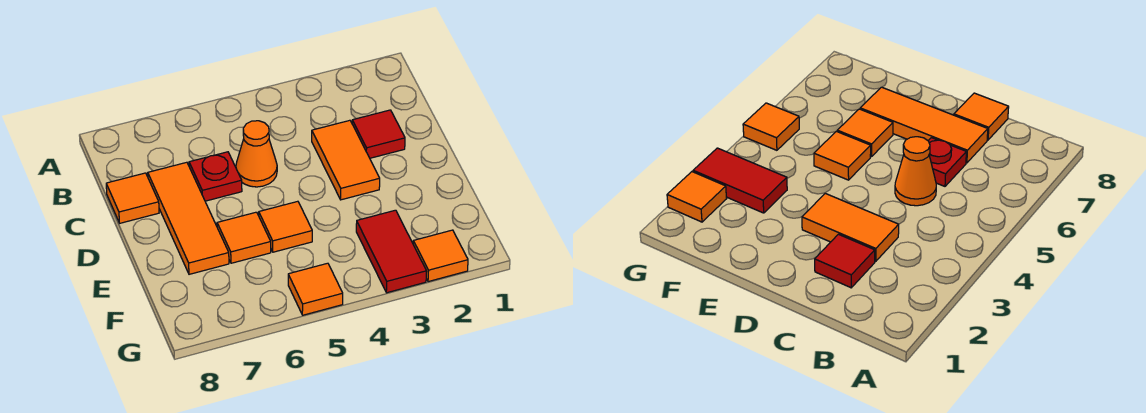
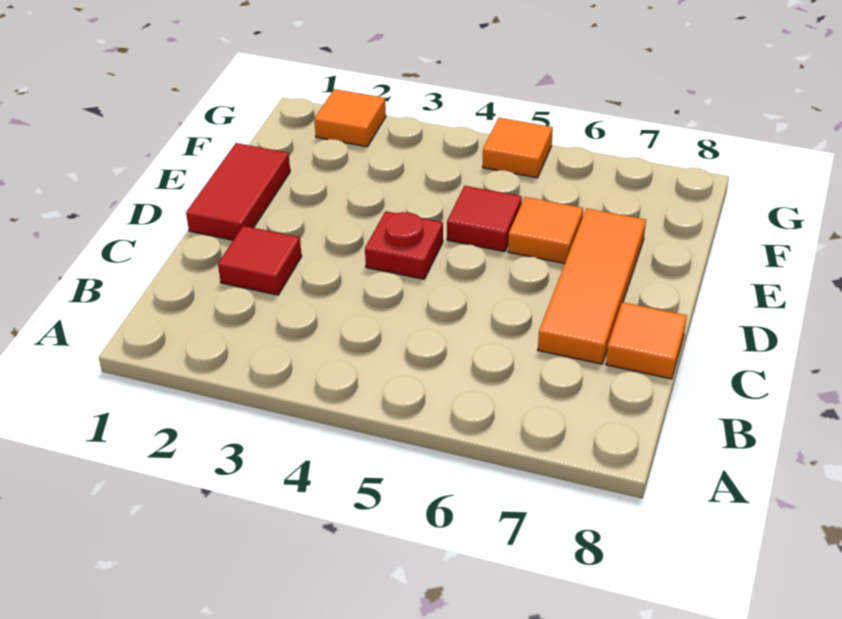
orange tile C3:D3 level 1 -> none
orange cone C5 level 1 -> none
red plate C6 level 1 -> red plate D4 level 1
orange tile E5 level 1 -> red tile E5 level 1
red tile F3:G3 level 1 -> red tile D1:E1 level 1

